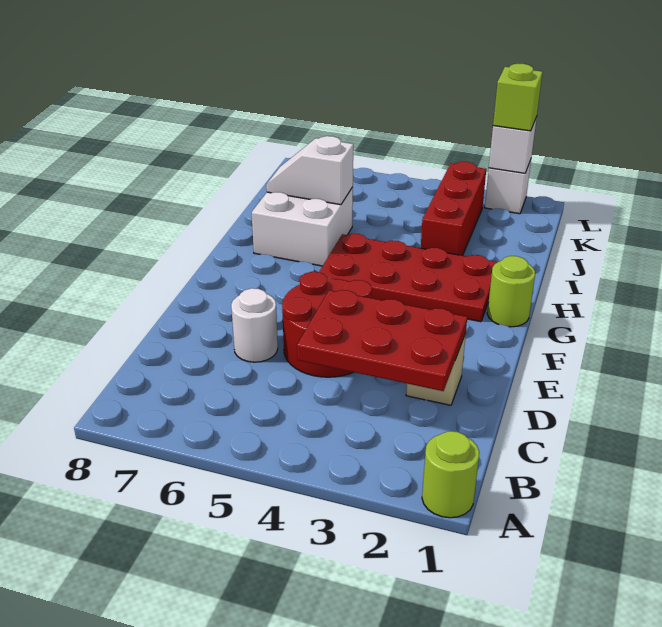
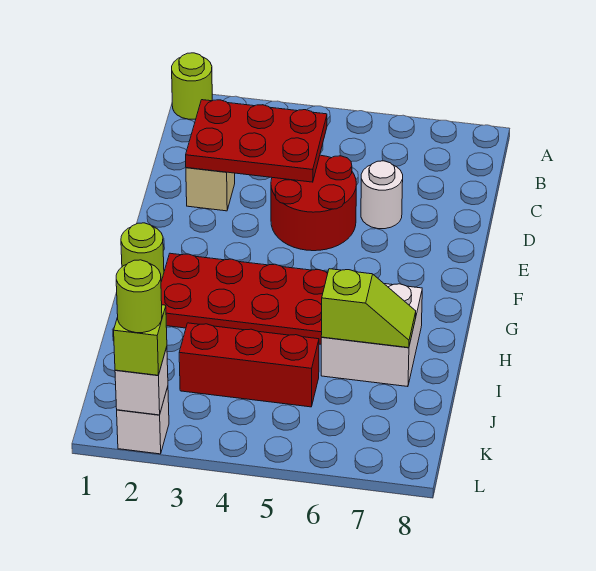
red brick I3:K3 level 1 -> red brick J3:J5 level 1
white slope I6:I7 level 2 top 6 -> lime slope I6:I7 level 2 top 6
none -> lime round brick L2 level 4

